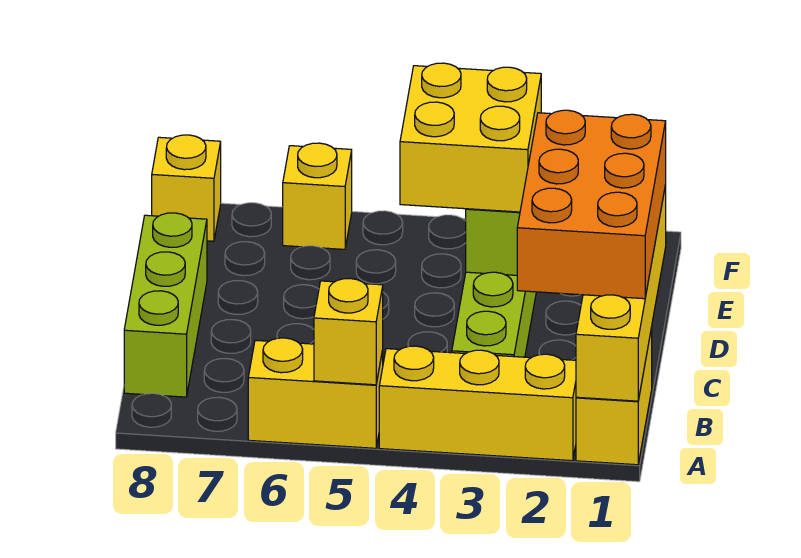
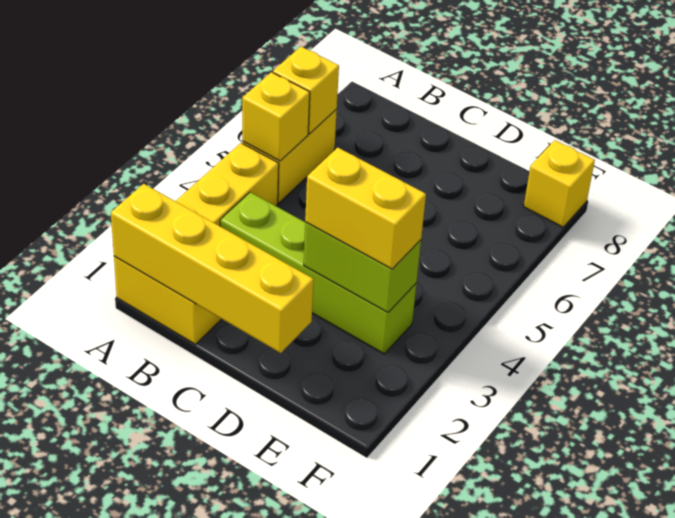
orange brick B1:D2 level 3 -> none
lime brick B8:D8 level 1 -> none
yellow brick D3:E4 level 3 -> yellow brick D3:E3 level 3
yellow brick F6 level 1 -> yellow brick A6 level 2

